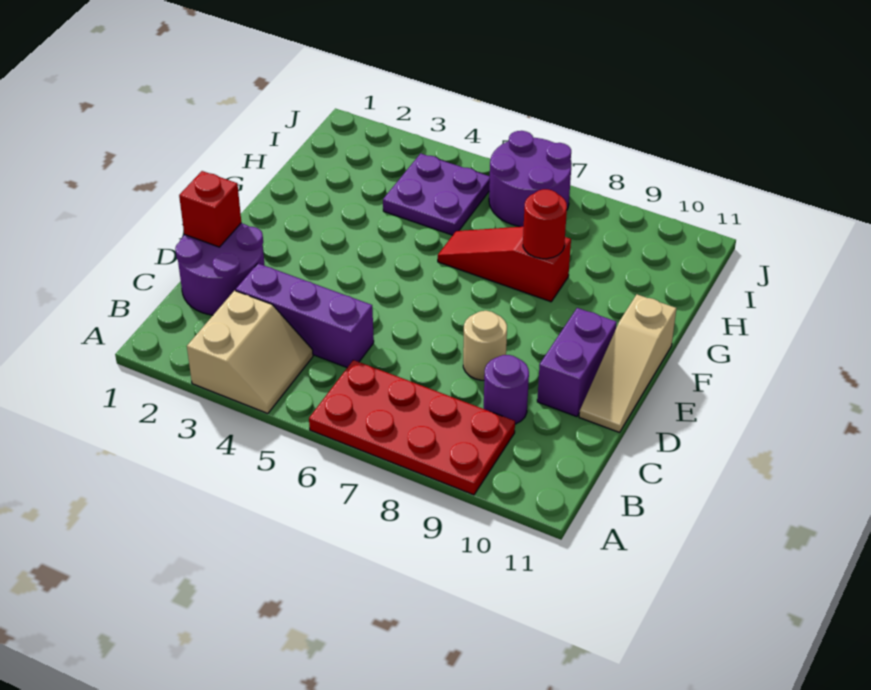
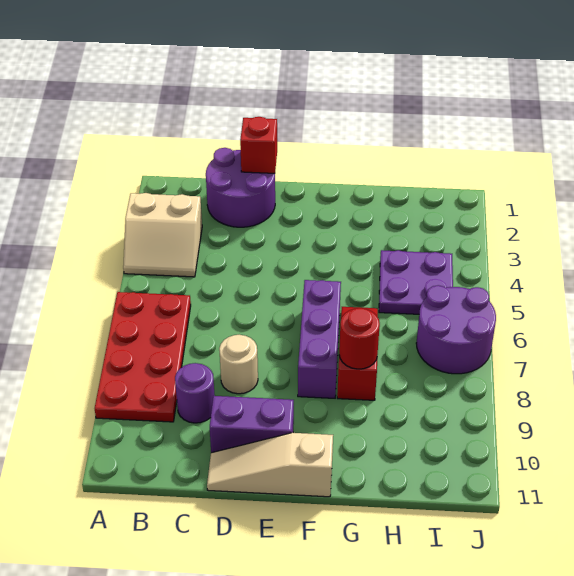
purple brick C3:C5 level 1 -> purple brick F6:F8 level 1

